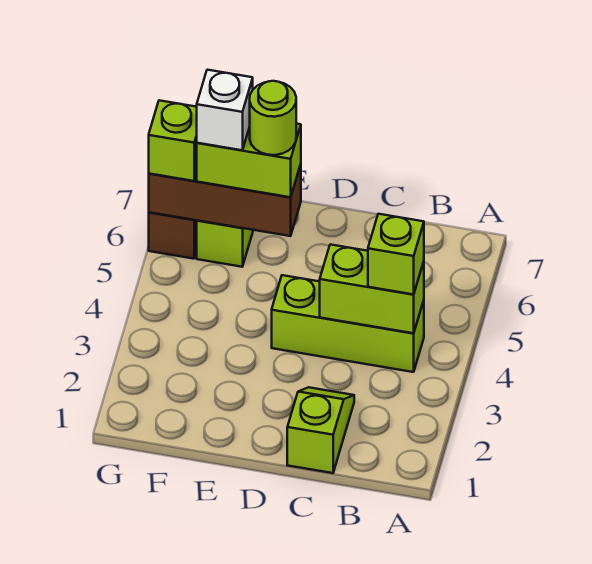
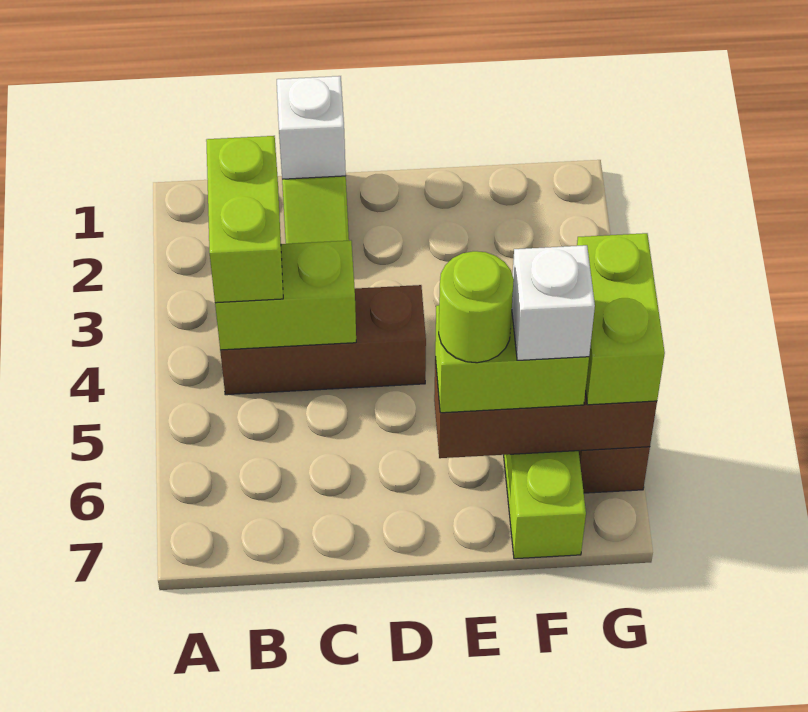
lime brick B4:D4 level 1 -> brown brick B4:D4 level 1
lime brick B4 level 3 -> lime brick B3:B4 level 3
none -> white brick C1 level 2
lime brick G6 level 3 -> lime brick G5:G6 level 3

